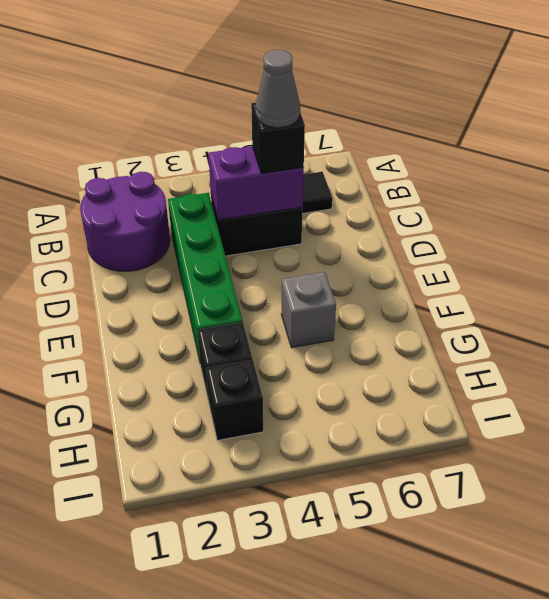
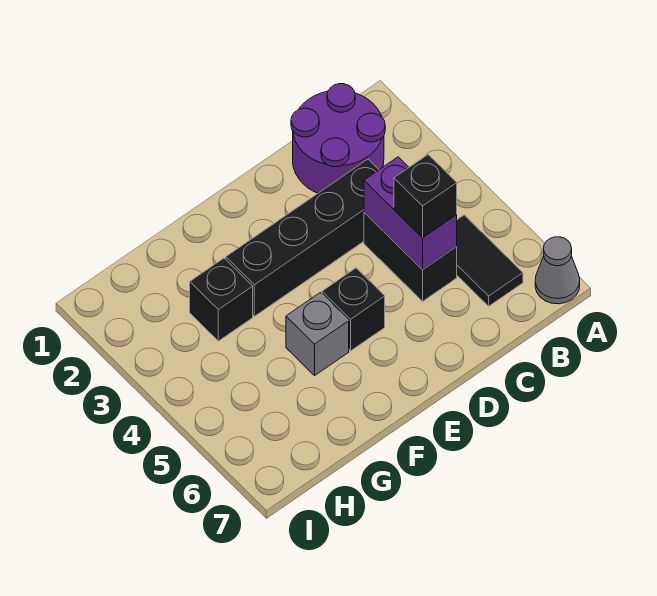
green brick C3:F3 level 1 -> black brick C3:F3 level 1
grey cone C5 level 4 -> grey cone A7 level 1
black brick H3 level 1 -> black brick E5 level 1

